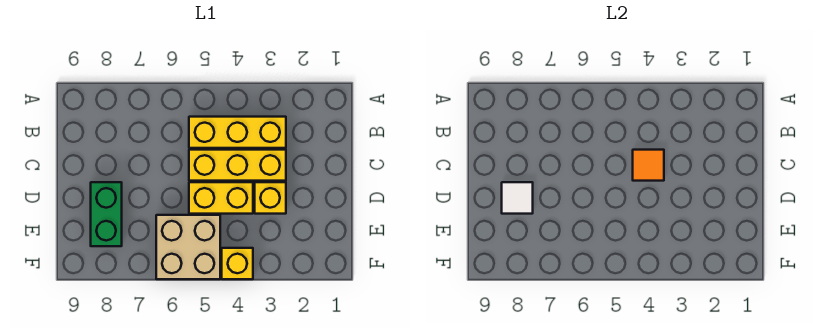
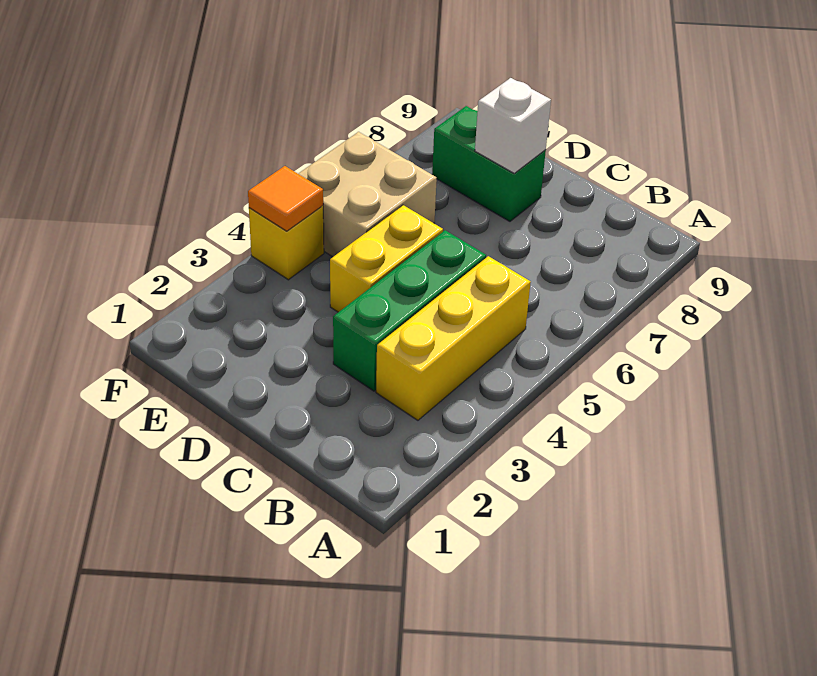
yellow brick C3:C5 level 1 -> green brick C3:C5 level 1
orange tile C4 level 2 -> orange tile F4 level 2
yellow brick D3 level 1 -> none
white tile D8 level 2 -> white brick D8 level 2

